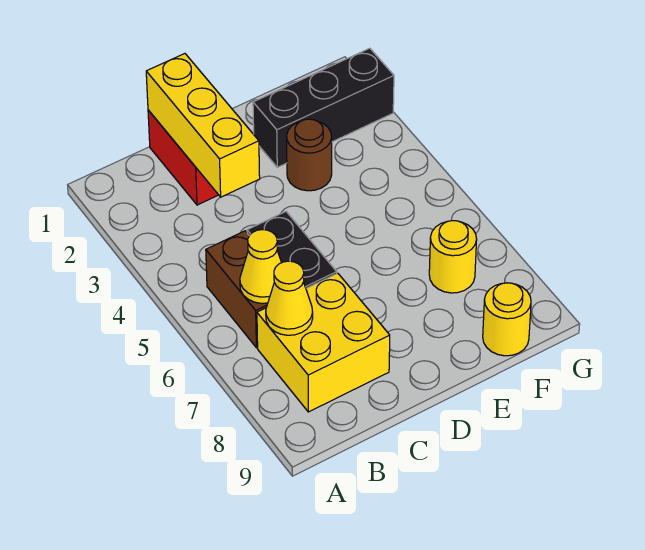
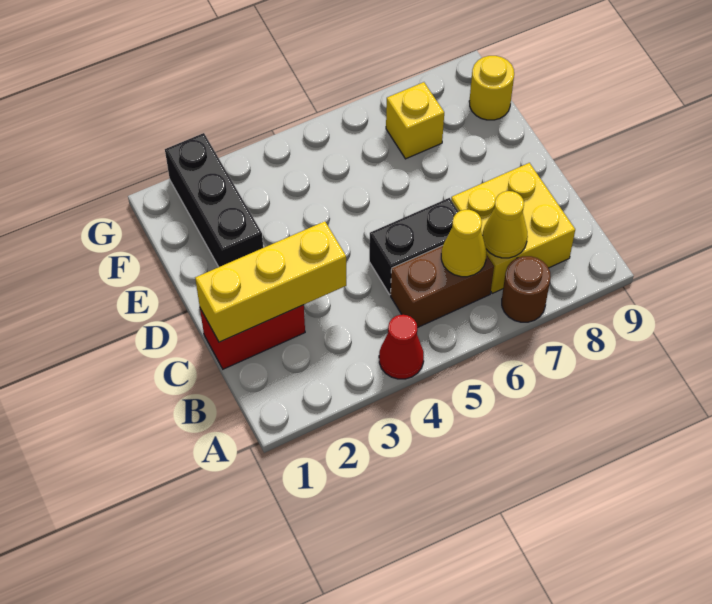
none -> red cone A4 level 1
brown round brick E3 level 1 -> brown round brick A7 level 1
yellow round brick F7 level 1 -> yellow brick F7 level 1

